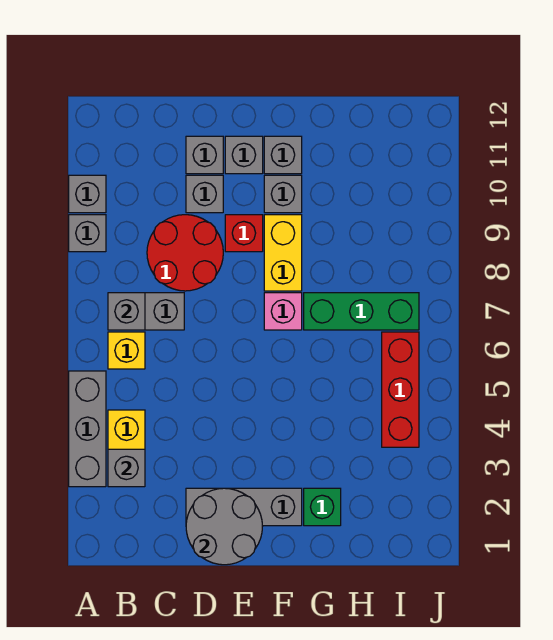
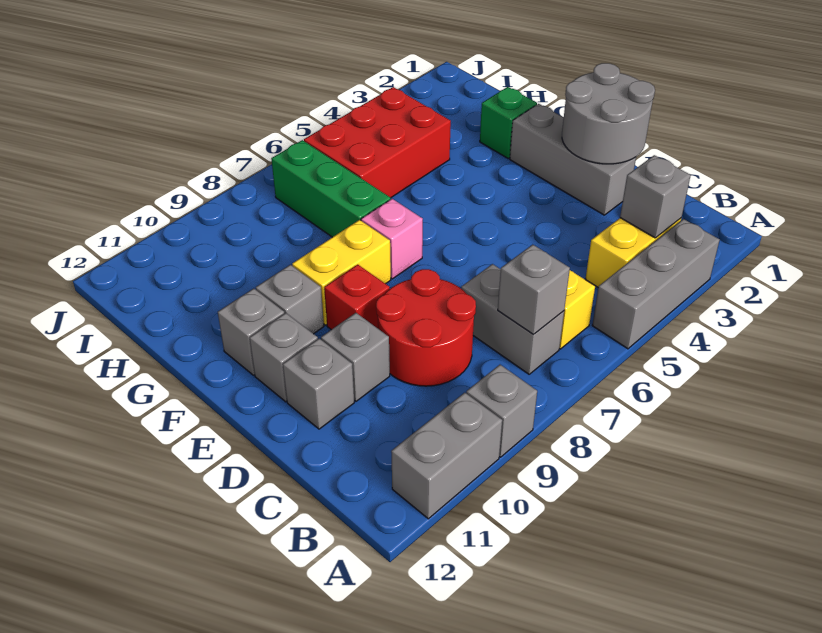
grey brick A10 level 1 -> grey brick A10:A11 level 1
red brick I4:I6 level 1 -> red brick H4:I6 level 1

